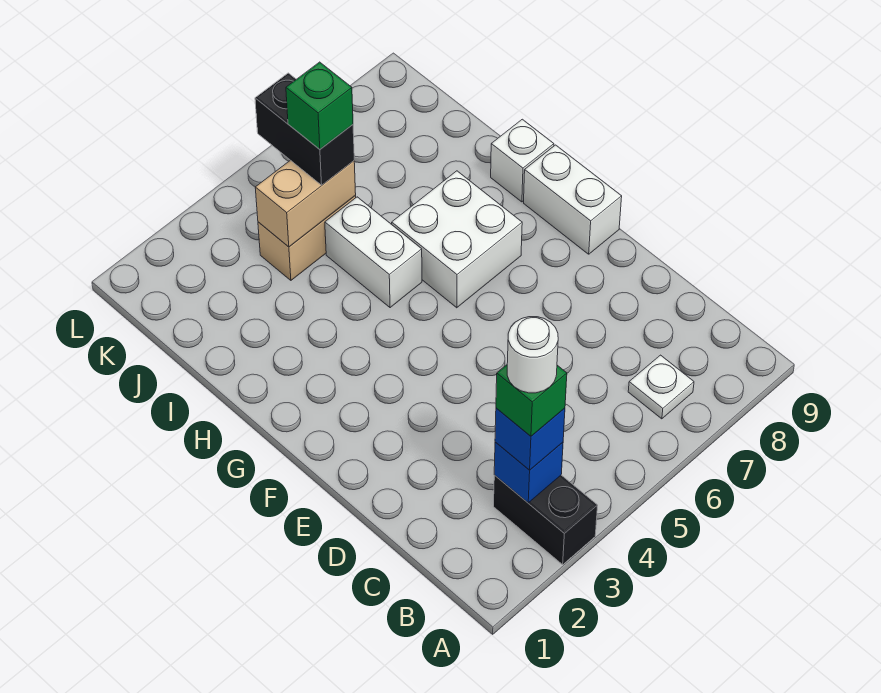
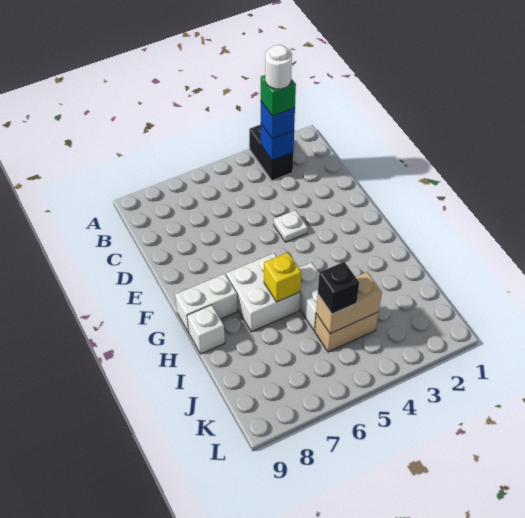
white plate B7 level 1 -> white plate E4 level 1
white brick F9:G9 level 1 -> white brick G8:G9 level 1
none -> yellow brick H6 level 2
black brick J5:K5 level 3 -> black brick J5 level 3
green brick J5 level 4 -> none

